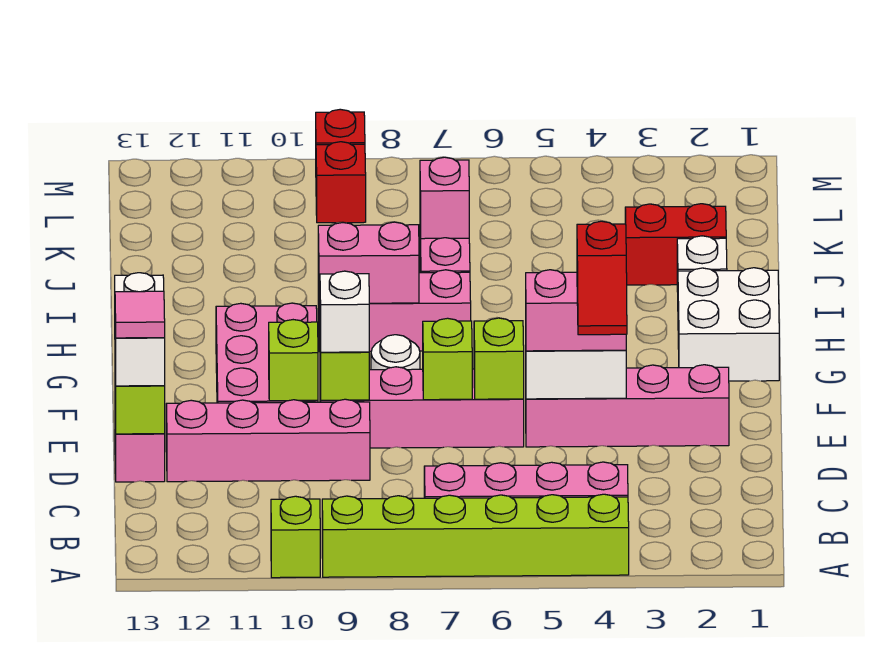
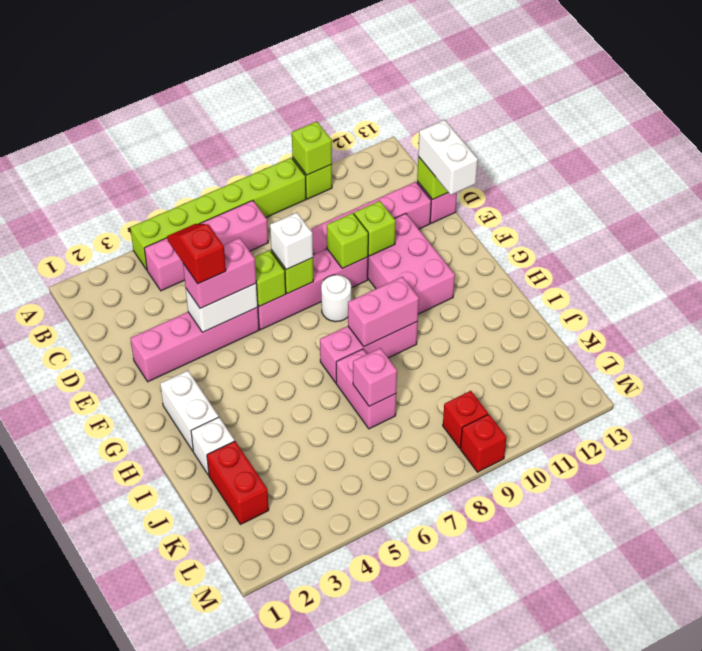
none -> lime brick A10 level 2
pink tile D13 level 4 -> none
white brick E9 level 3 -> white brick E7 level 3
white brick G1:H2 level 1 -> white brick G2:H2 level 1
red brick J2:J3 level 1 -> red brick J2:K2 level 1

